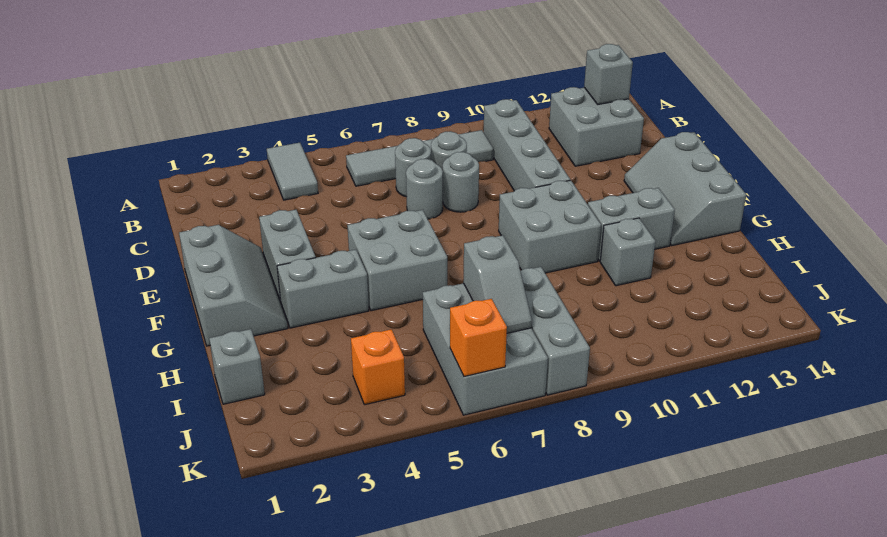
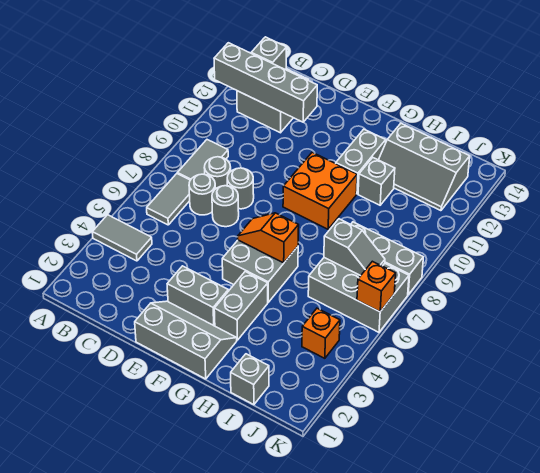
grey brick B10:E10 level 1 -> grey brick A12:D12 level 2
grey slope E13:G14 level 1 top 14 -> grey slope H12:J13 level 1 top 13
none -> orange slope F6:G6 level 2 top G
grey brick F9:G10 level 1 -> orange brick F9:G10 level 1

